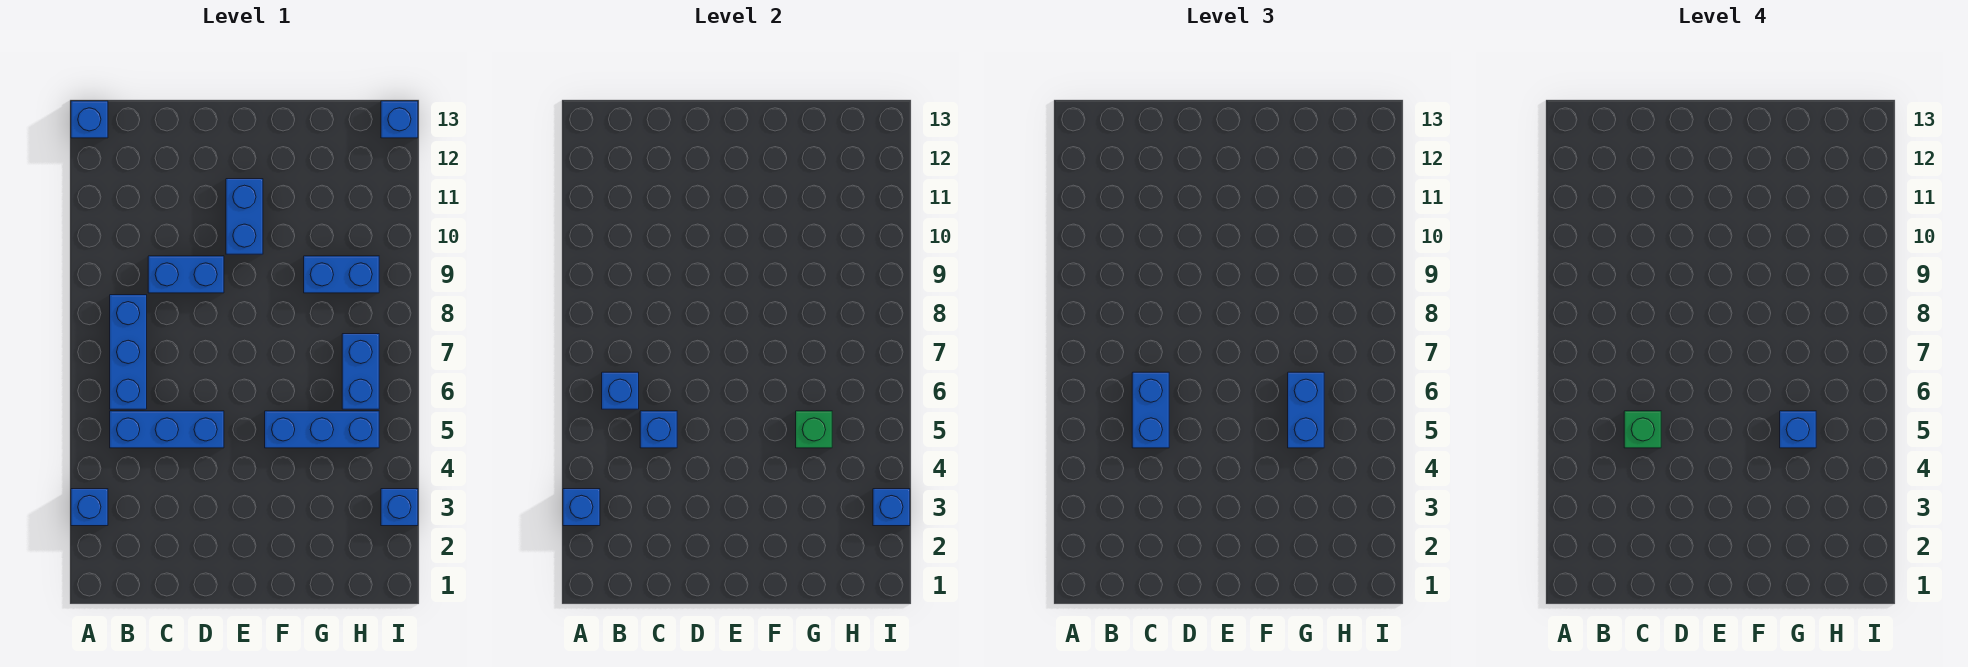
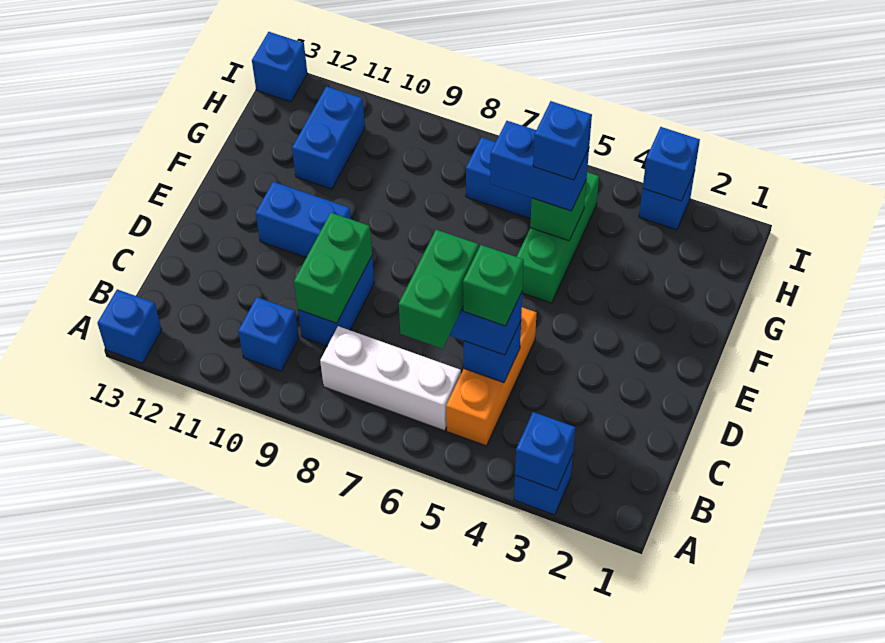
blue brick B5:D5 level 1 -> orange brick B5:D5 level 1
blue brick B6:B8 level 1 -> white brick B6:B8 level 1
blue brick B6 level 2 -> blue brick B10 level 1
none -> green brick B6:C6 level 4
none -> green brick C9:D9 level 2
blue brick F5:H5 level 1 -> green brick F5:H5 level 1
blue brick G9:H9 level 1 -> blue brick G11:H11 level 1

